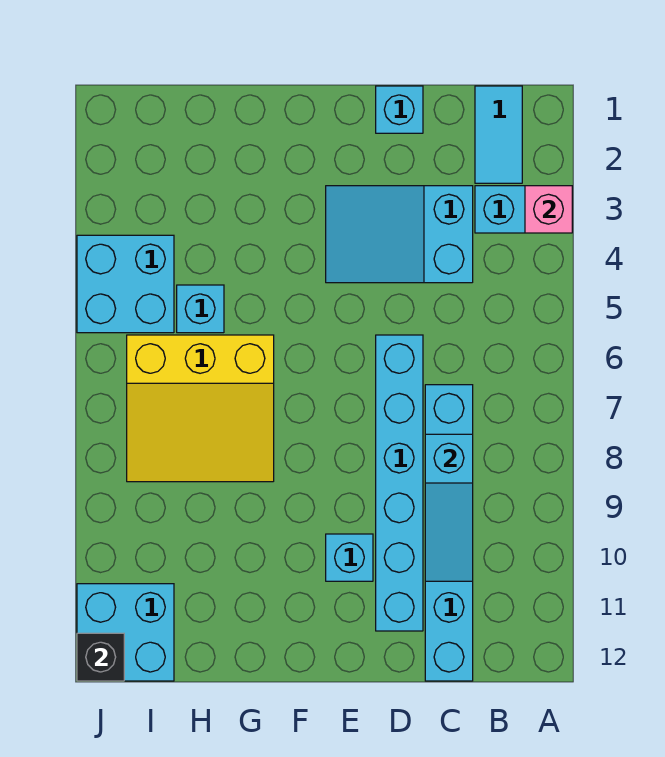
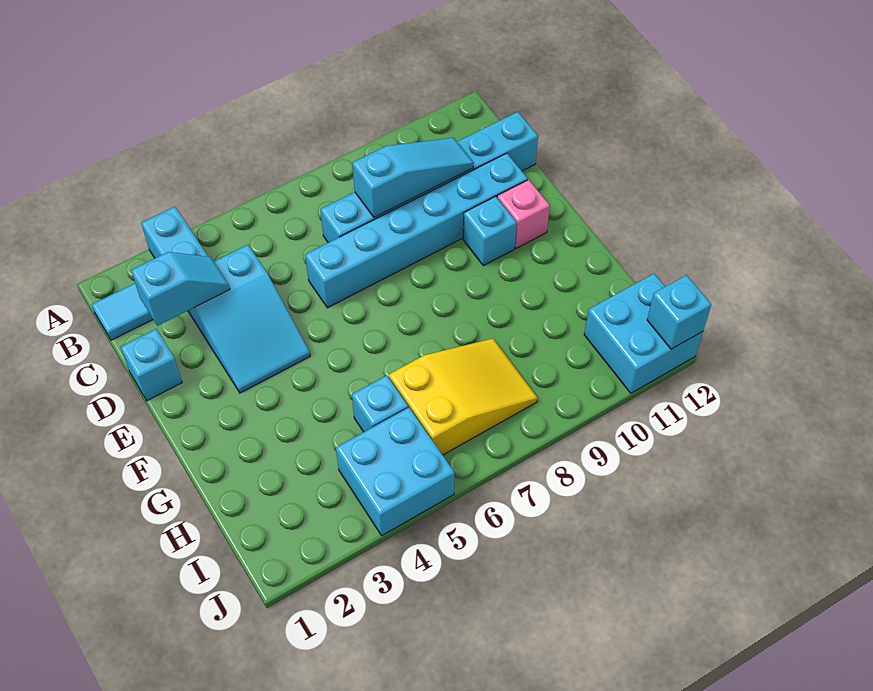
pink brick A3 level 2 -> pink brick E11 level 1
none -> cyan slope C2:C3 level 2 top 2
yellow slope G6:I8 level 1 top 6 -> yellow slope H6:I8 level 1 top 6
black brick J12 level 2 -> cyan brick J12 level 2

